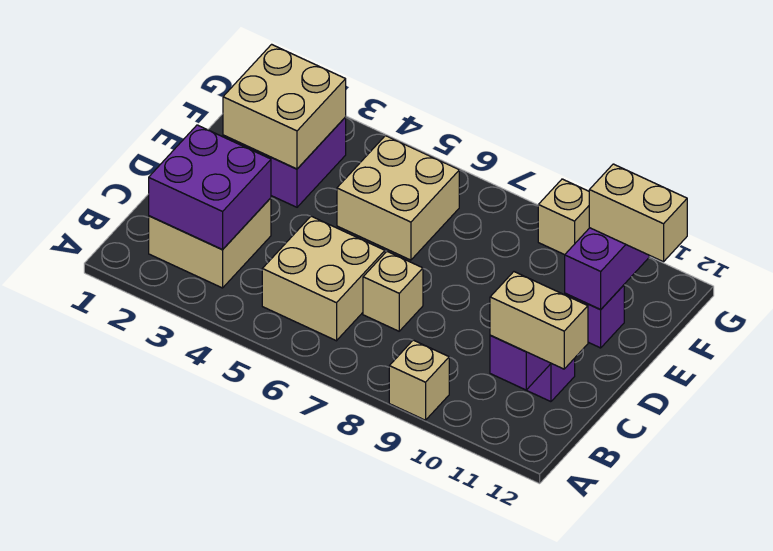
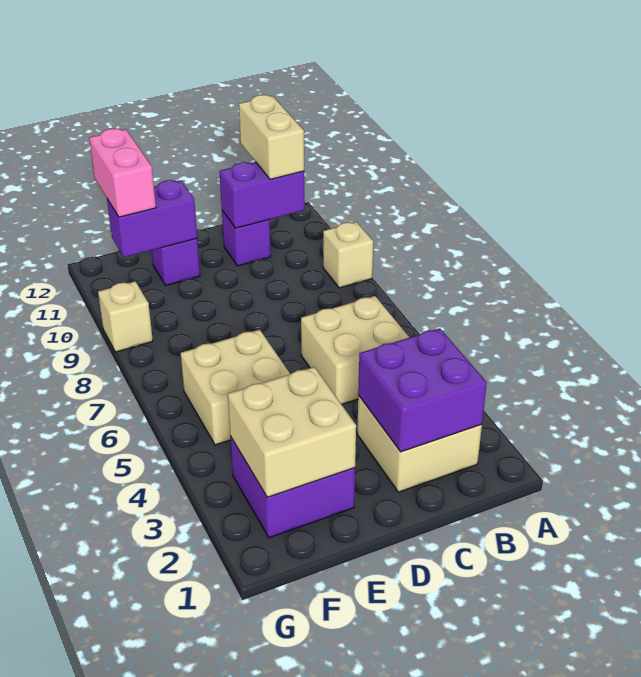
tan brick C7 level 1 -> none
tan brick F11:F12 level 3 -> pink brick F11:F12 level 3

